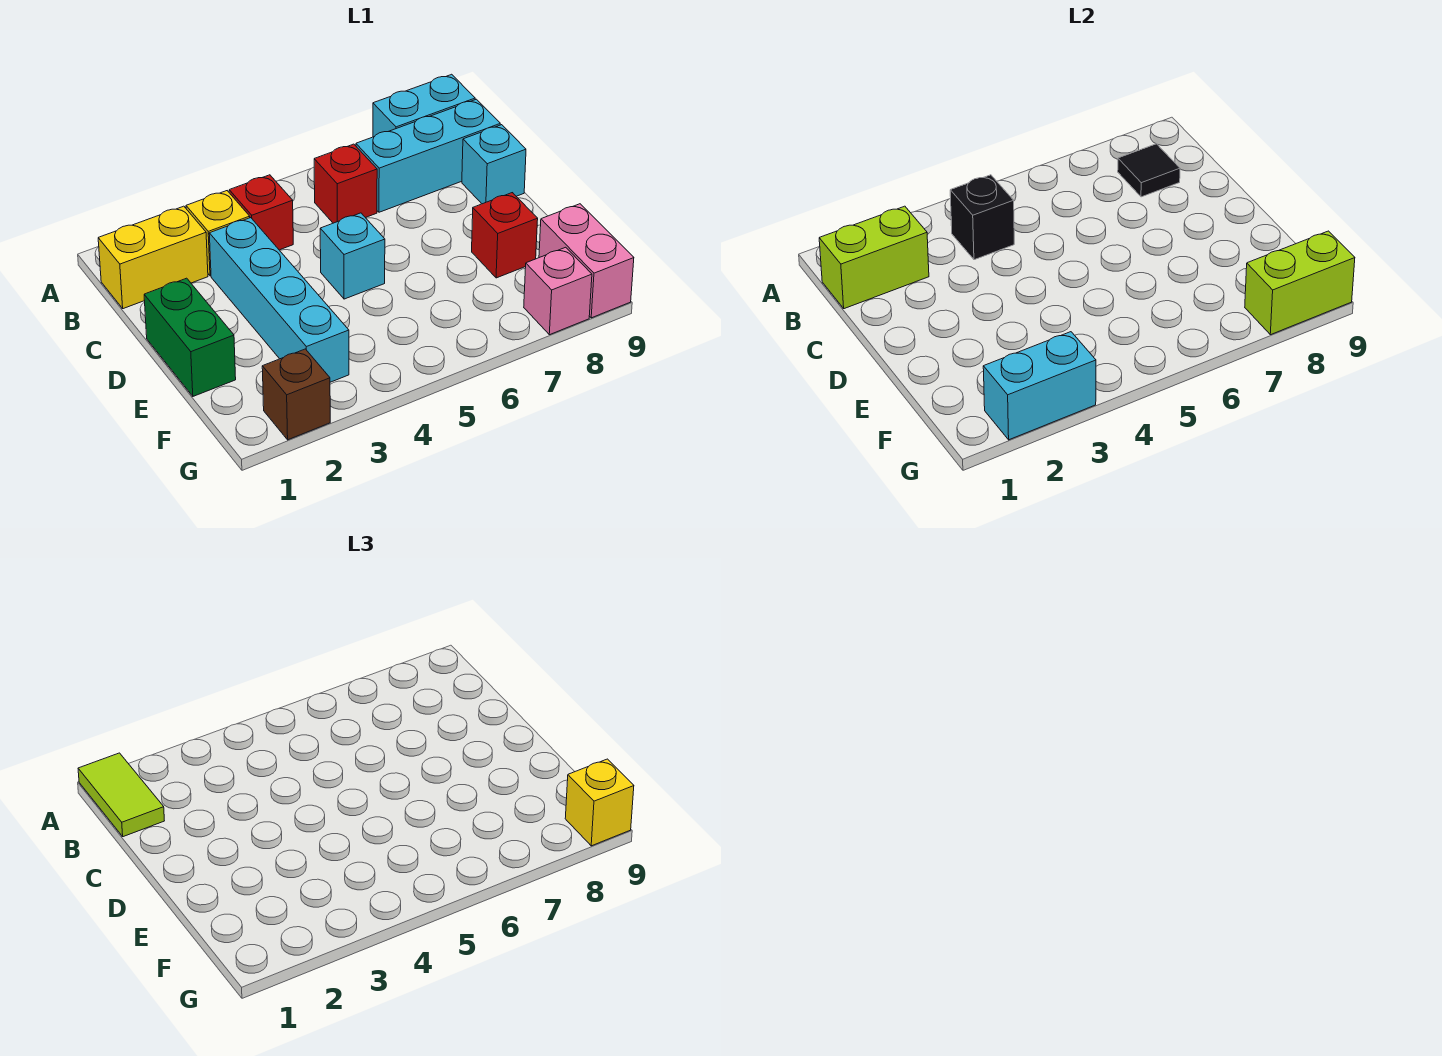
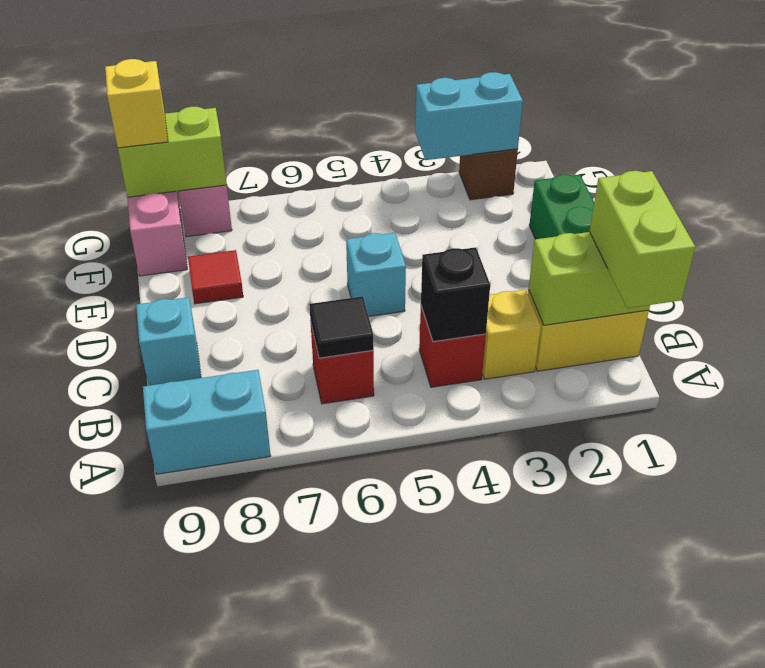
lime tile A1:B1 level 3 -> lime brick A1:B1 level 3
cyan brick B7:B9 level 1 -> none
black tile B8 level 2 -> black tile B6 level 2
cyan brick C3:F3 level 1 -> none
red brick E8 level 1 -> red tile E8 level 1

